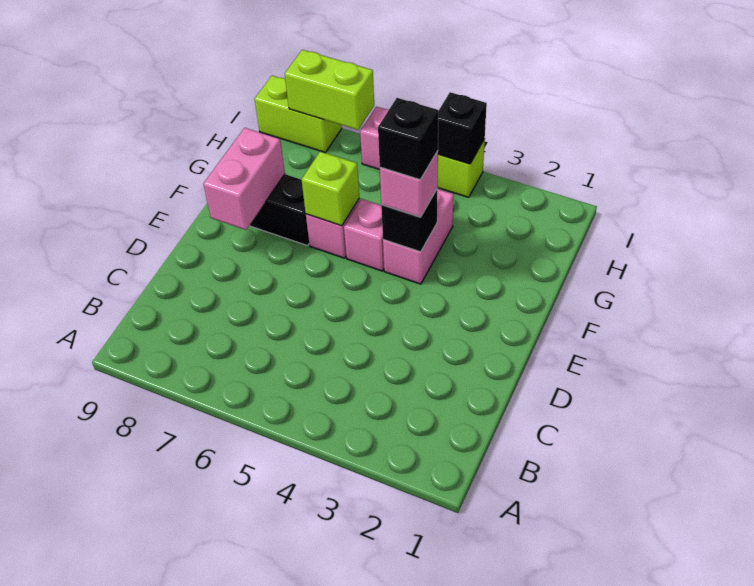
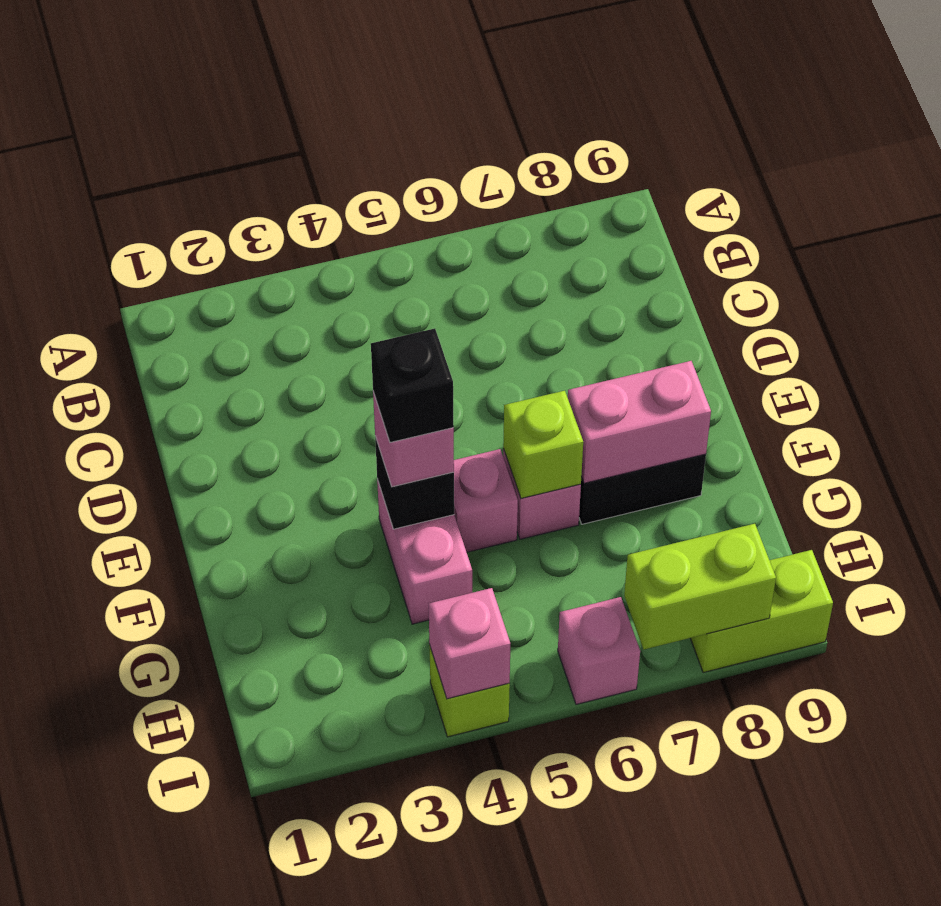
pink brick E8:F8 level 2 -> pink brick F7:F8 level 2
black brick I4 level 2 -> pink brick I4 level 2

